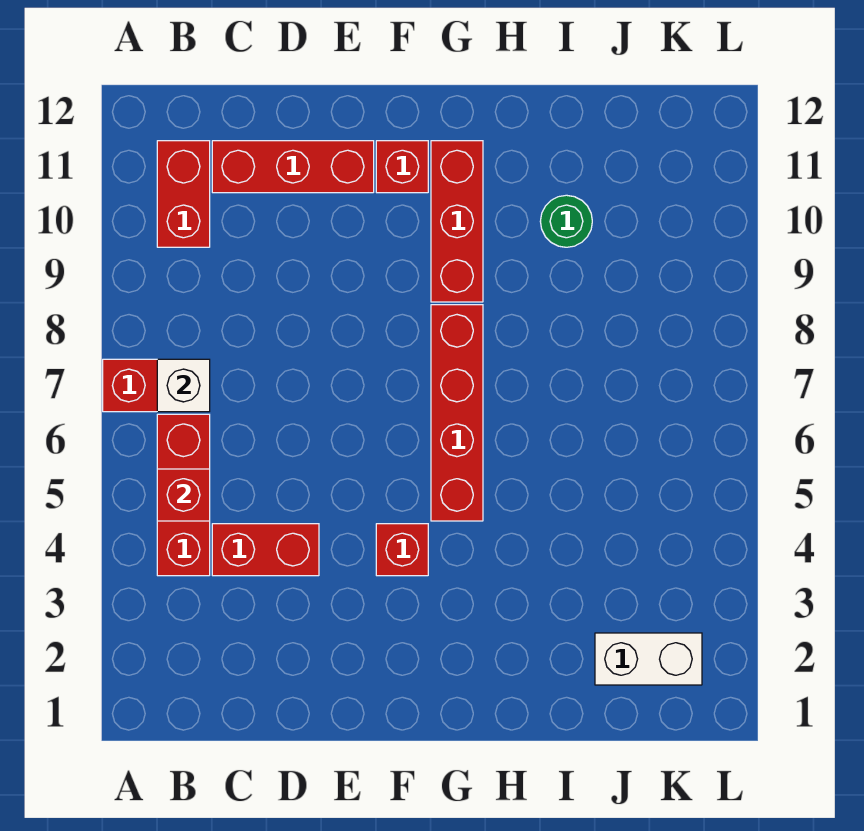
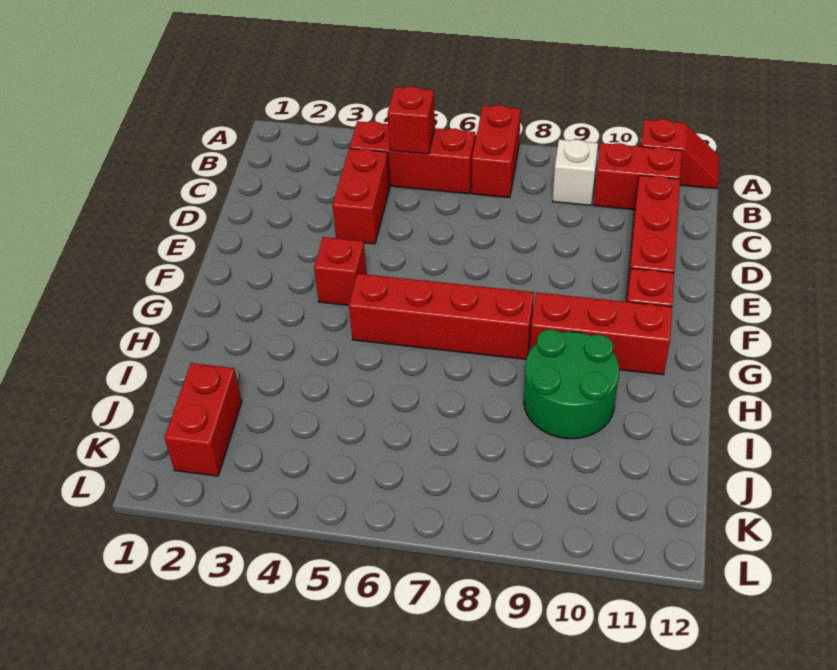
none -> red slope A11:A12 level 1 top 11
white brick B7 level 2 -> white brick B9 level 1
green round brick I10 level 1 -> green round brick H9:I10 level 1
white brick J2:K2 level 1 -> red brick J2:K2 level 1

